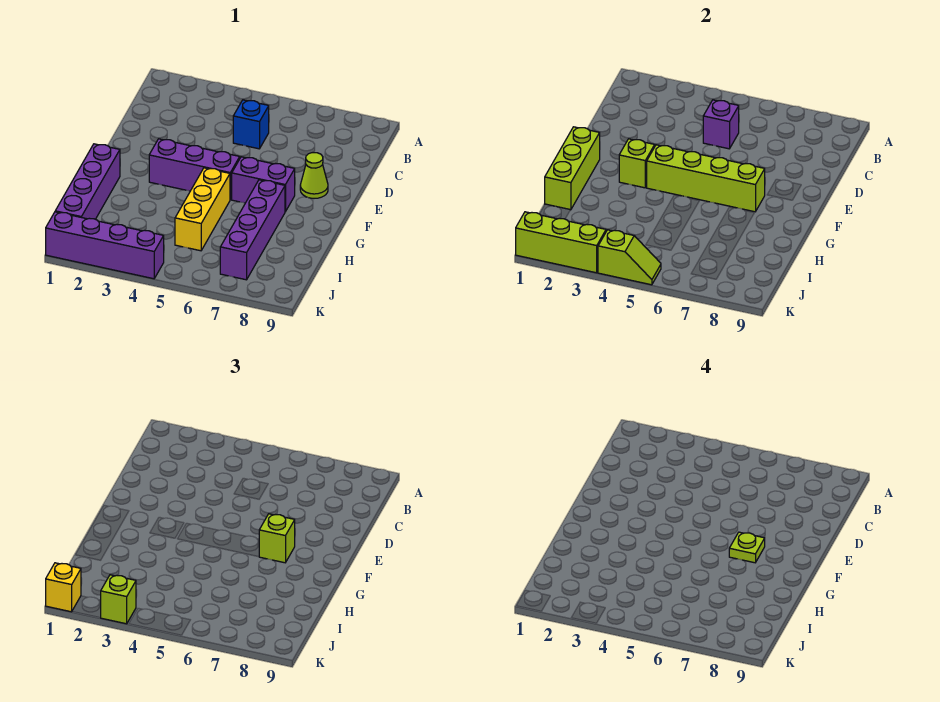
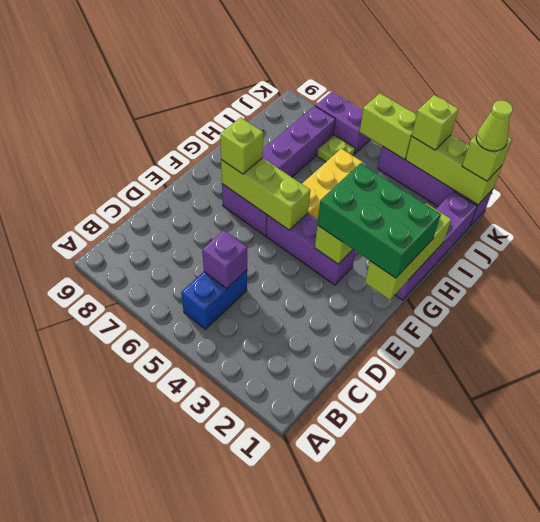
blue brick C5 level 1 -> blue brick B5:C5 level 1
lime cone E8 level 1 -> lime cone K1 level 4
none -> green brick F1:G3 level 3
lime brick F4:F7 level 2 -> lime brick F5:F7 level 2
lime plate F7 level 4 -> lime plate J6 level 1
yellow brick K1 level 3 -> lime brick K1 level 3
lime slope K4:K5 level 2 top 4 -> lime brick K4:K5 level 2
none -> purple brick K6:K7 level 1

